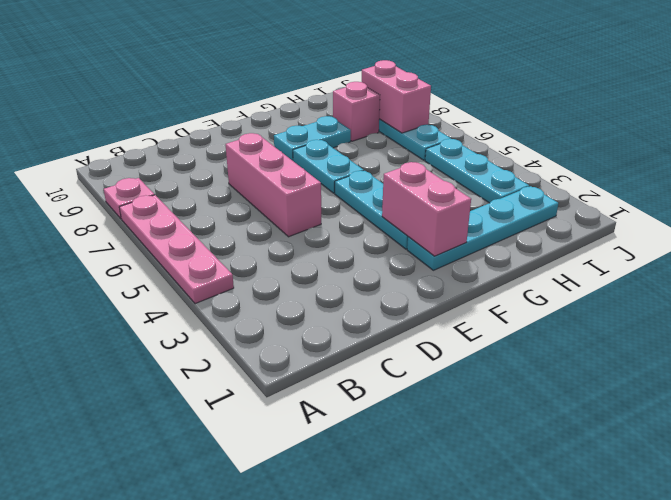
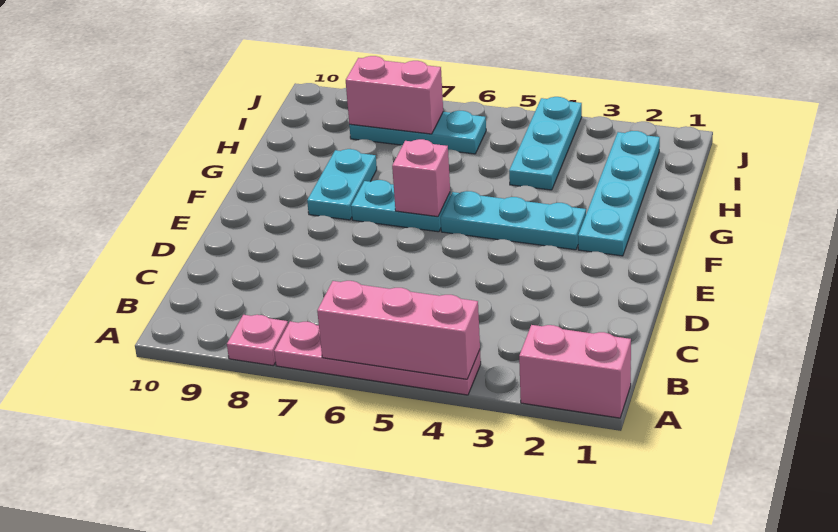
pink brick D5:D7 level 1 -> pink brick A4:A6 level 2
pink brick F2:F3 level 2 -> pink brick A1:A2 level 1
pink brick H8 level 1 -> pink brick F6 level 2
cyan plate I3:I5 level 1 -> cyan plate H4:J4 level 1

